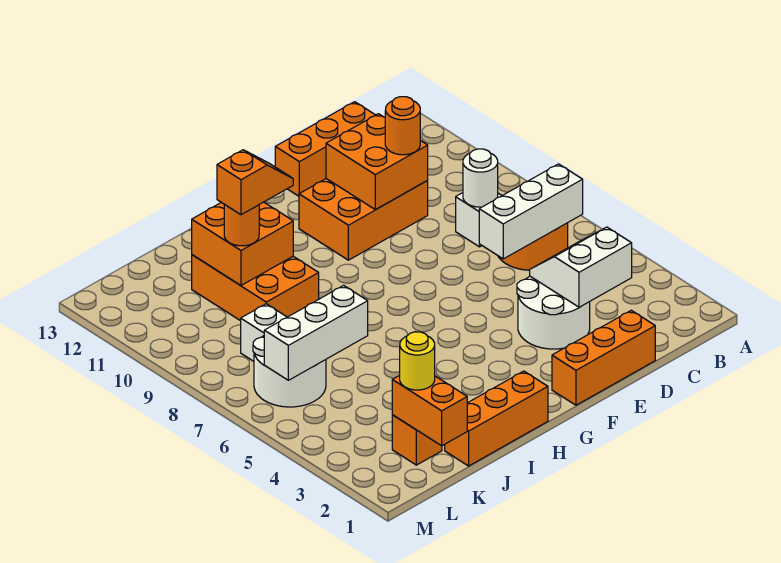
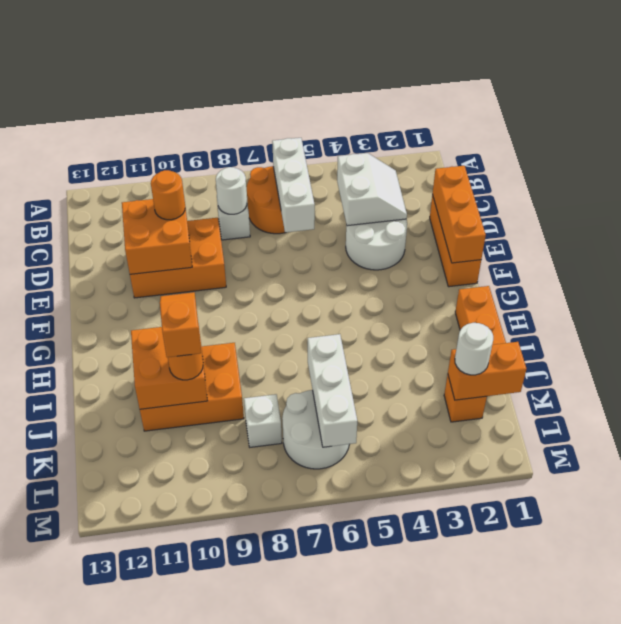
white slope C3:D4 level 2 top 3 -> white slope C3:D4 level 2 top 4
orange brick C13:E13 level 1 -> orange brick D1:F1 level 2
orange brick D10:F11 level 1 -> orange brick D9:E11 level 1
yellow round brick K2 level 3 -> white round brick K2 level 3

